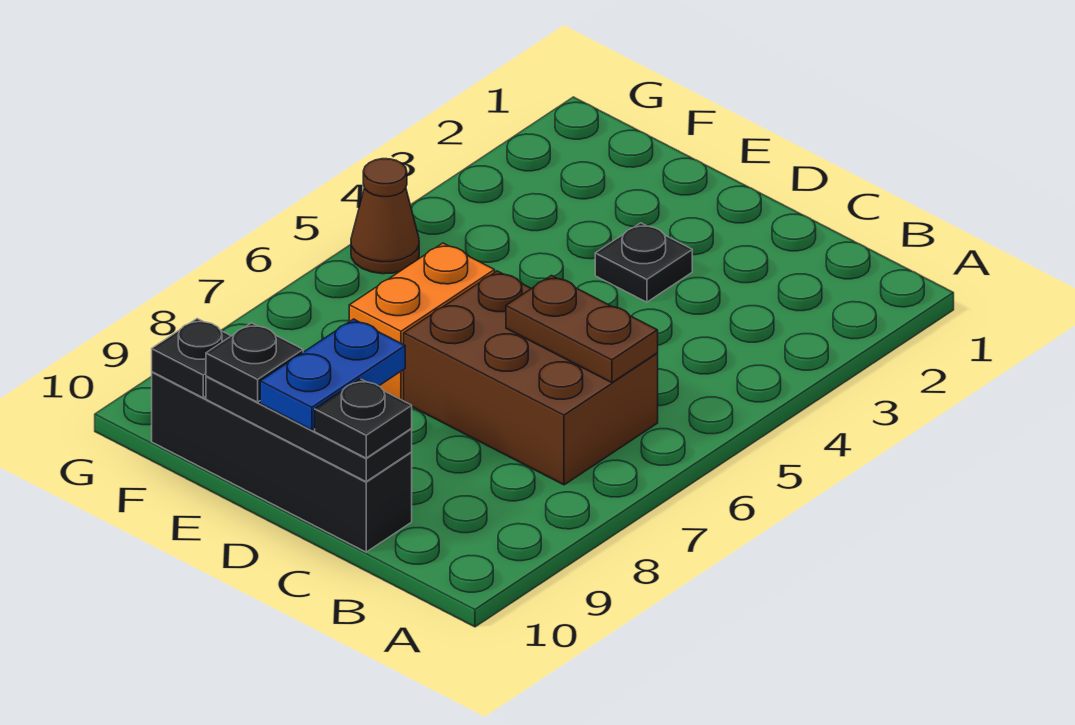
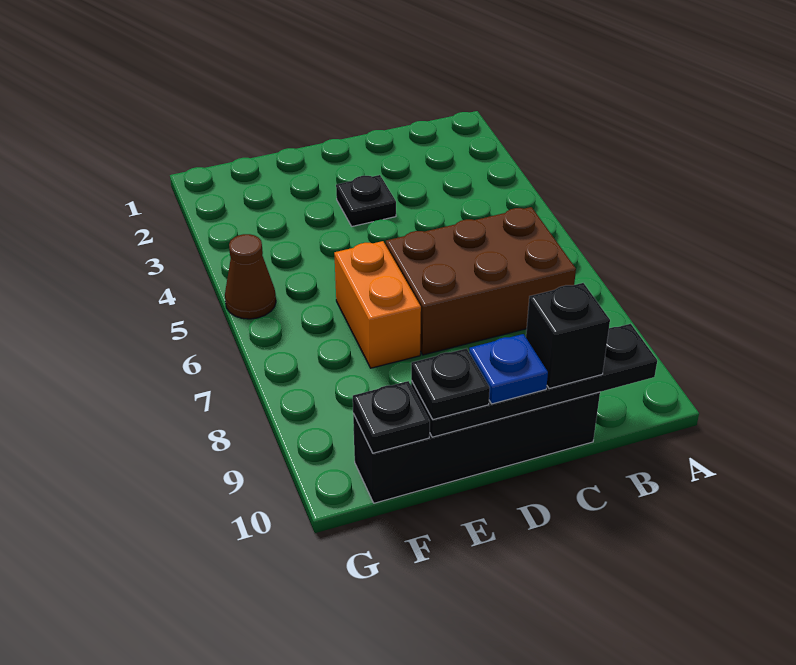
brown plate B6:C6 level 2 -> none
black plate C10:E10 level 2 -> black plate B10:E10 level 2
black plate C10 level 3 -> black brick C10 level 3
blue plate D9:D10 level 3 -> blue plate D10 level 3

